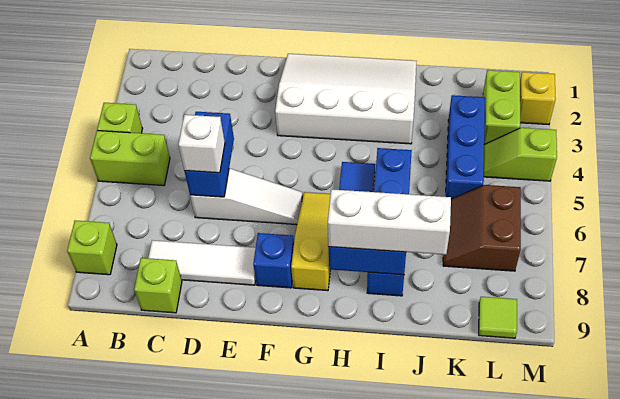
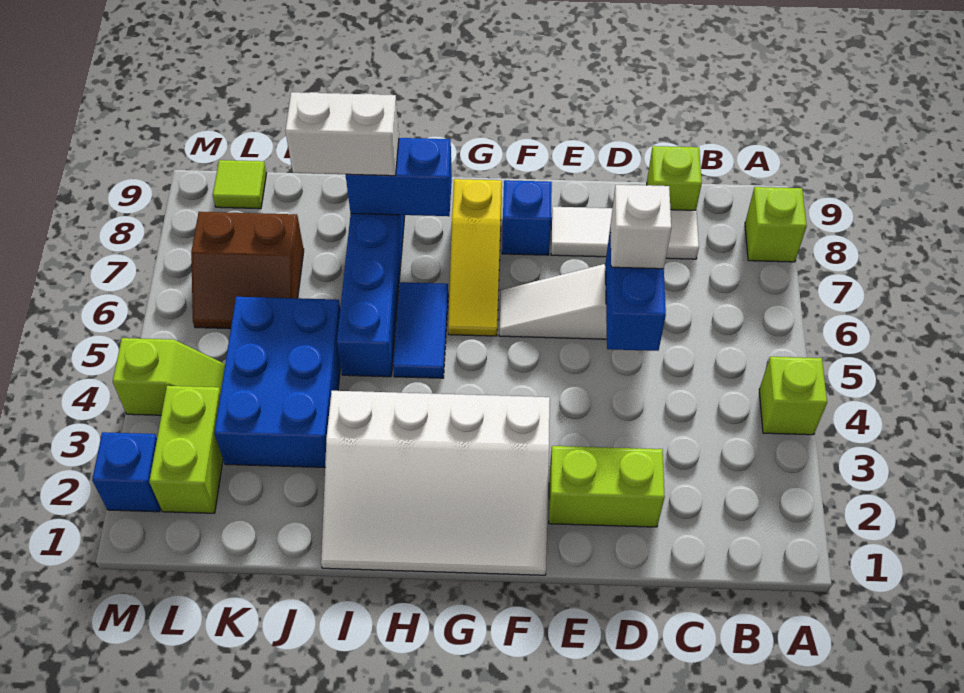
lime brick A5:B5 level 1 -> lime brick D2:E2 level 1
white brick H8:J8 level 3 -> white brick I8:J8 level 3
blue brick K3:K5 level 1 -> blue brick J3:K5 level 1
brown slope K6:L7 level 1 top L -> brown slope K6:L7 level 1 top 7
yellow brick M2 level 1 -> blue brick M2 level 1

